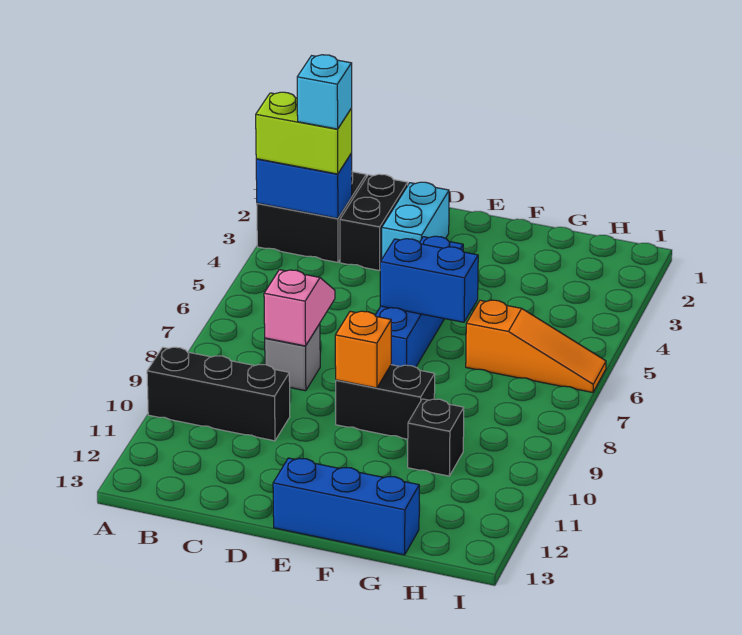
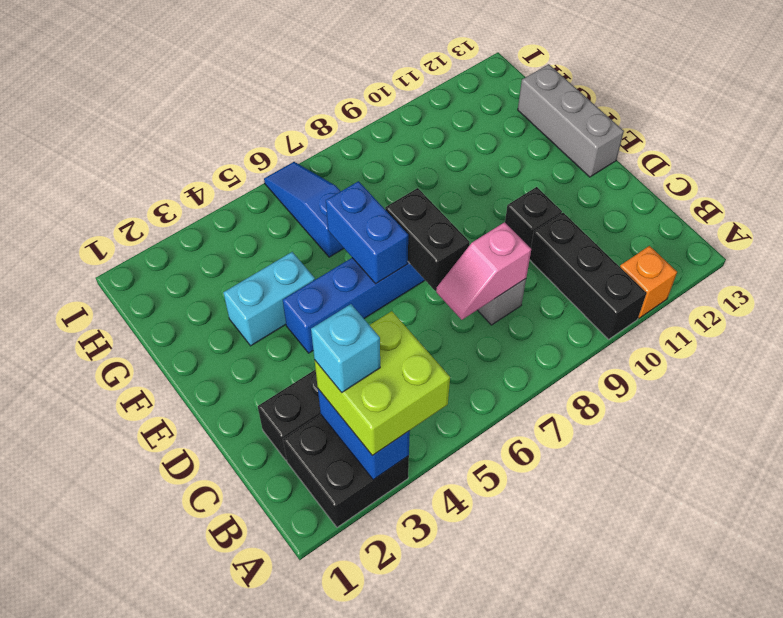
lime brick A3:B3 level 3 -> lime brick A3:B4 level 3
cyan brick D2:D3 level 1 -> cyan brick F3:F4 level 1
black brick E9:F9 level 1 -> black brick D7:E7 level 2
orange brick E9 level 2 -> orange brick A11 level 1
blue brick E13:G13 level 1 -> grey brick E13:G13 level 1
orange slope G6:I6 level 1 top G -> blue slope G6:I6 level 1 top G
black brick G10 level 1 -> black brick D10 level 1

